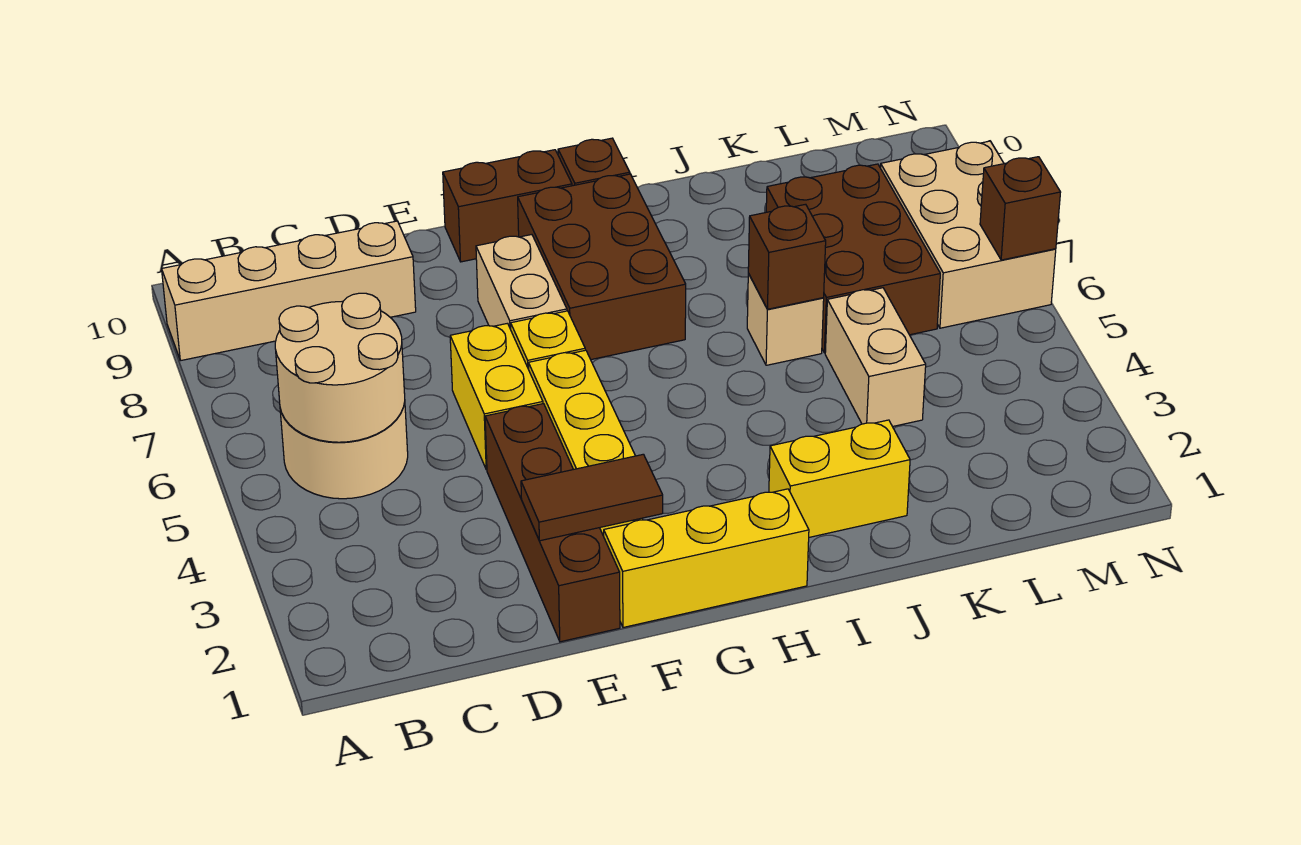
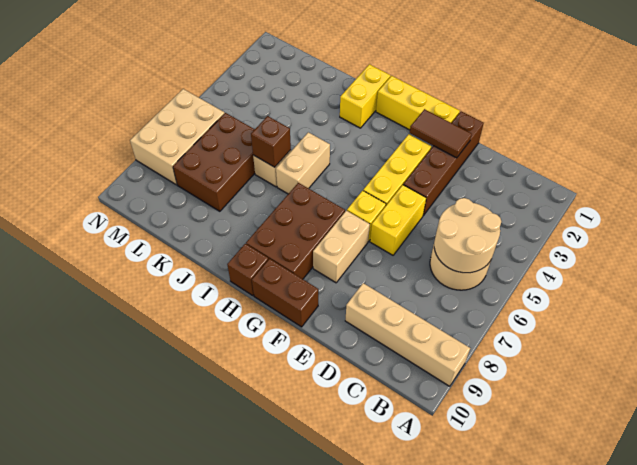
yellow brick I2:J2 level 1 -> yellow brick I1:I2 level 1
tan brick K4:K5 level 1 -> tan brick I5:I6 level 1
brown brick N6 level 2 -> none

